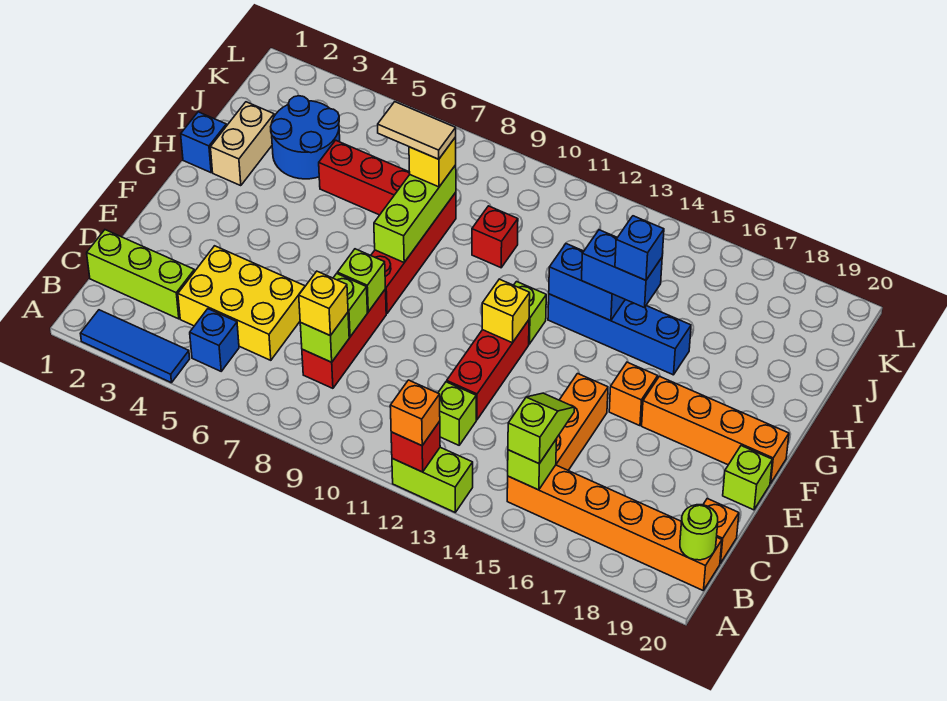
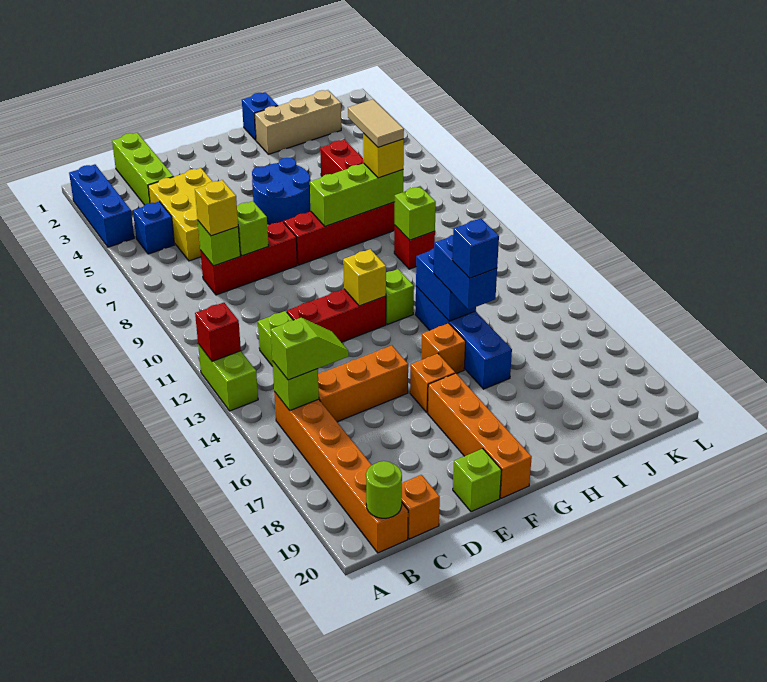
blue tile A2:A4 level 1 -> blue brick A2:A4 level 1
orange brick A12 level 3 -> orange brick G15 level 1
lime brick E8 level 2 -> lime brick I10 level 2
tan brick H2:I2 level 1 -> tan brick H2:J2 level 1
blue round brick I3:J4 level 1 -> blue round brick F5:G6 level 1

